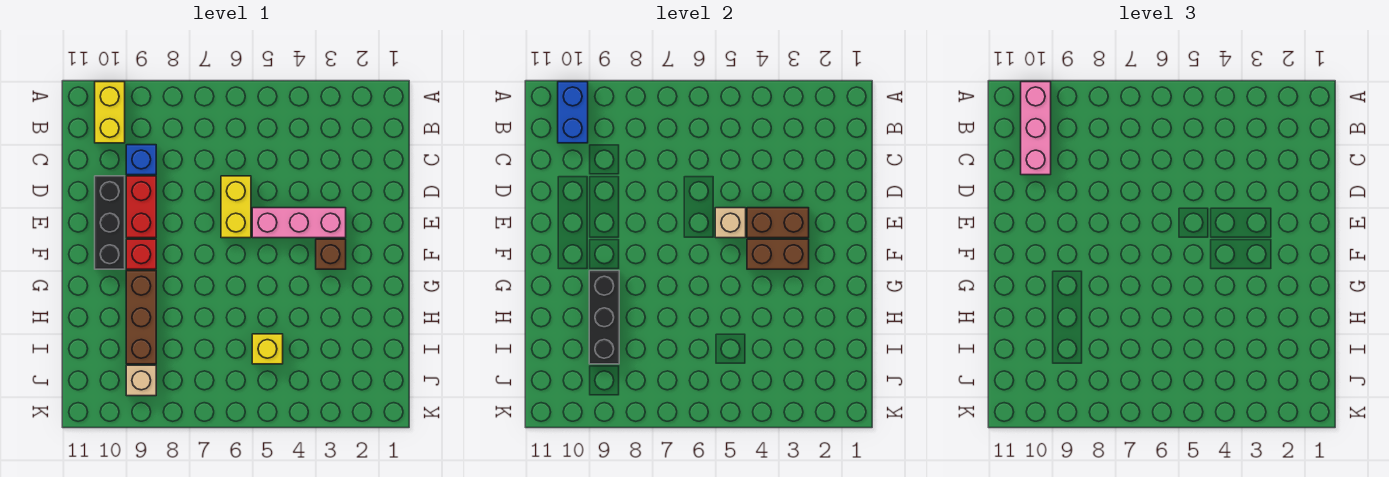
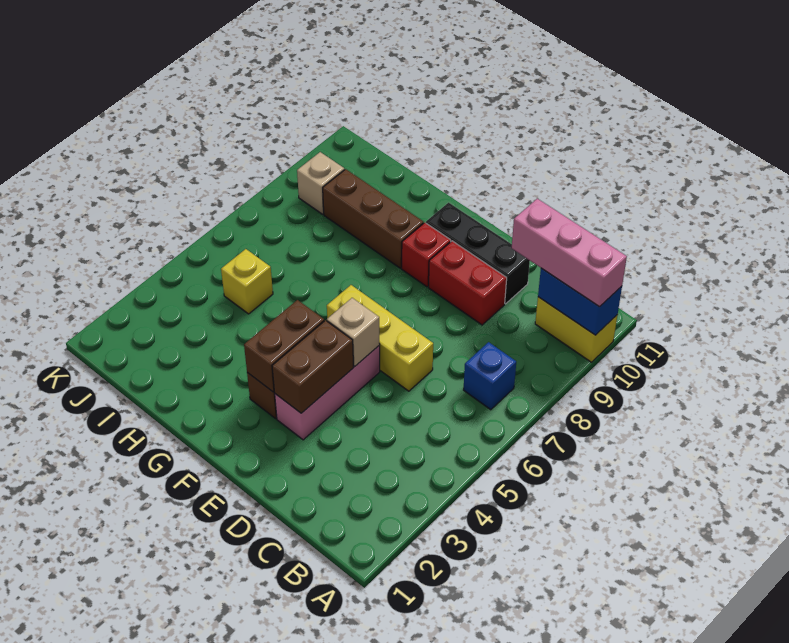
blue brick C9 level 1 -> blue brick B7 level 1
yellow brick D6:E6 level 1 -> yellow brick D6:F6 level 1
black brick G9:I9 level 2 -> none

